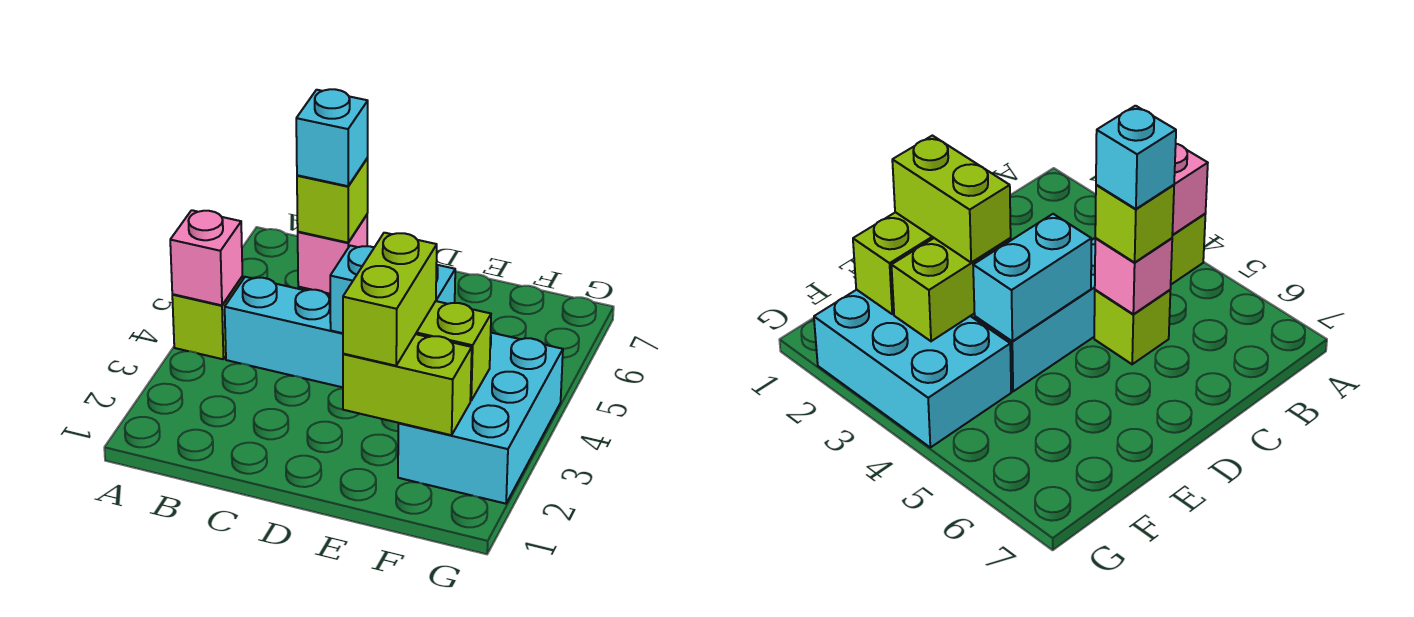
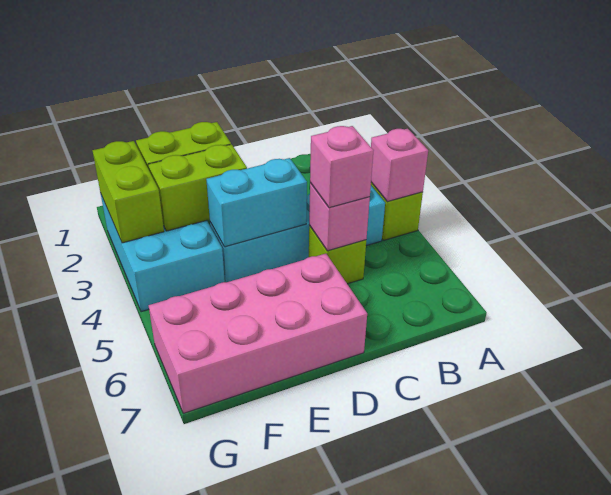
lime brick C5 level 3 -> pink brick C5 level 3
cyan brick C5 level 4 -> none
none -> pink brick D6:G7 level 1
lime brick E2:E3 level 3 -> lime brick G2:G3 level 2

